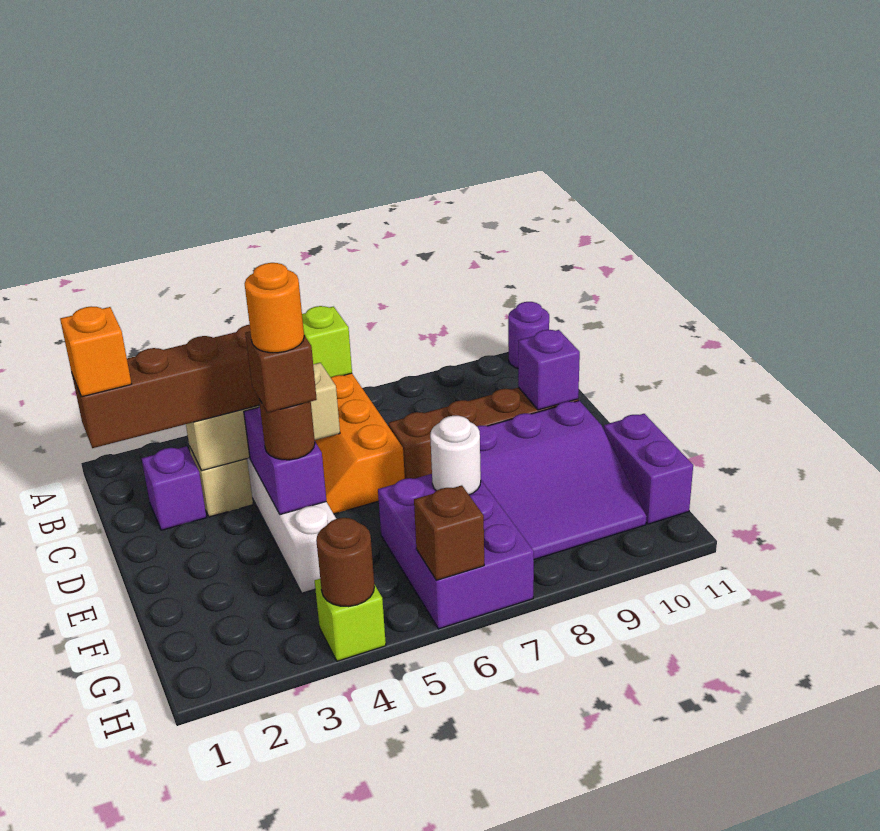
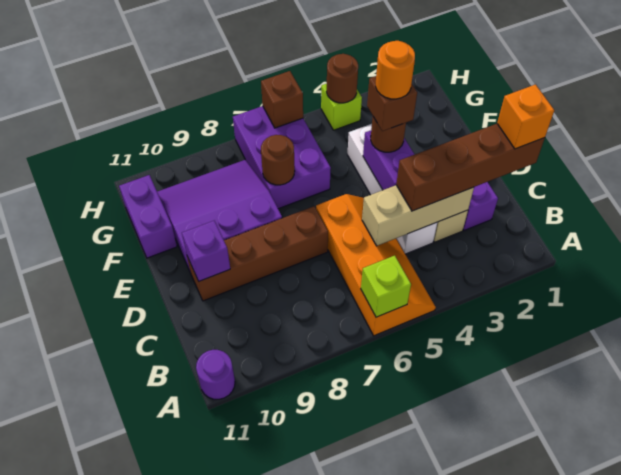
white round brick F7 level 2 -> brown round brick F7 level 2

